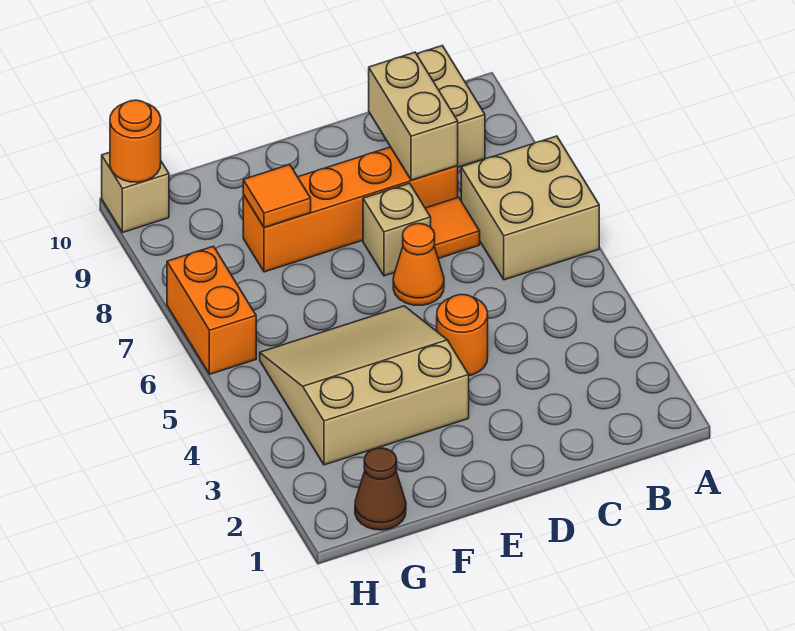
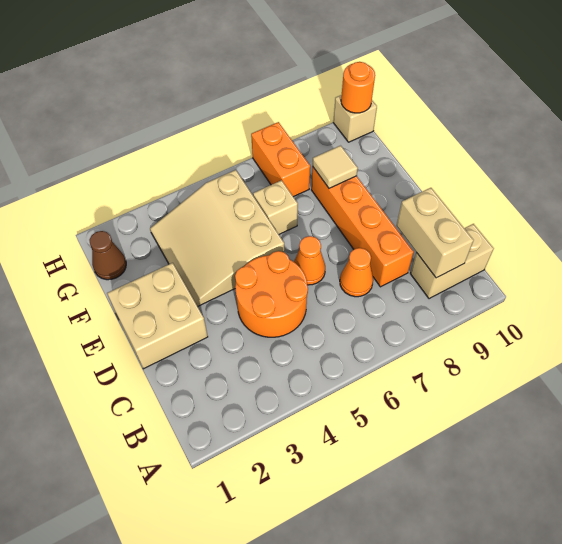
tan brick A6:B7 level 1 -> tan brick D1:E2 level 1
orange tile C7 level 1 -> orange cone C7 level 1
tan brick C8:C9 level 2 -> tan brick B9:C9 level 2
orange round brick D4 level 1 -> orange round brick C4:D5 level 1
tan brick D7 level 1 -> tan brick F6 level 1
tan slope E3:G5 level 1 top 3 -> tan slope E3:G5 level 1 top 5
orange tile F8 level 2 -> tan tile F8 level 2
orange brick H6:H7 level 1 -> orange brick G7:H7 level 1

